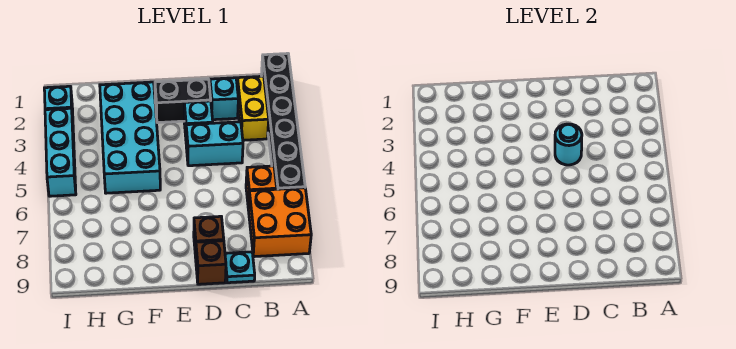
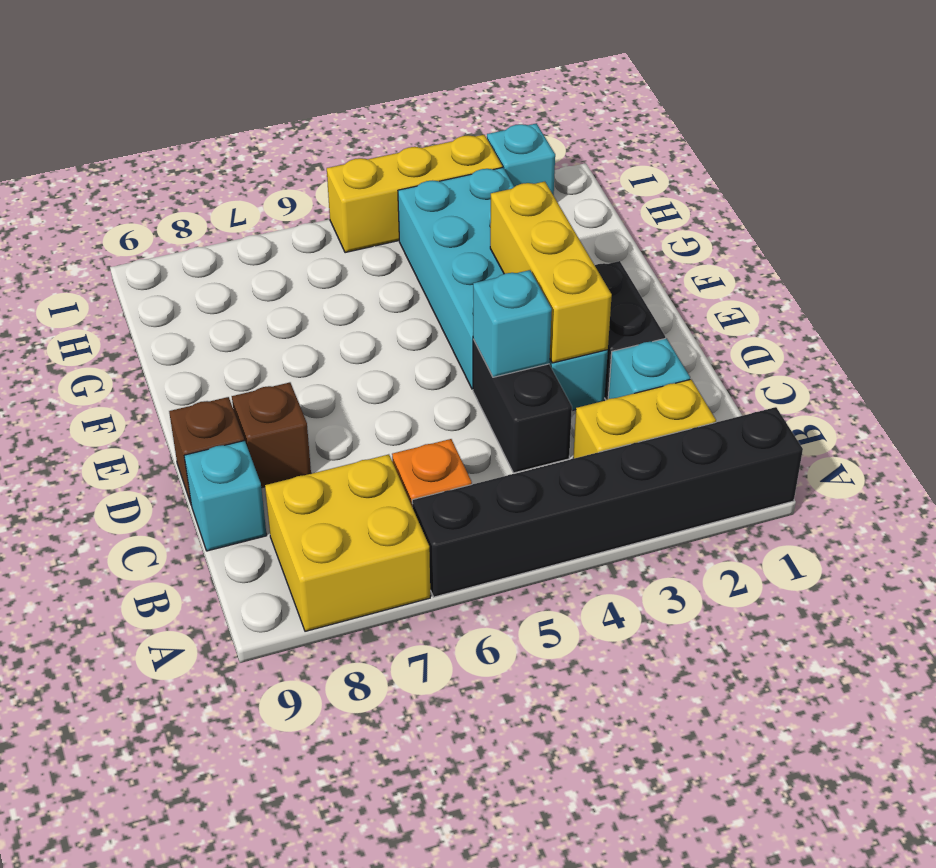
orange brick A7:B8 level 1 -> yellow brick A7:B8 level 1
cyan brick C4:D4 level 1 -> black brick C4:D4 level 1
cyan plate C9 level 1 -> cyan brick C9 level 1
none -> yellow brick D3:F3 level 2
cyan round brick D4 level 2 -> cyan brick D4 level 2
cyan brick F2:G5 level 1 -> cyan brick E3:H4 level 1
cyan brick I3:I5 level 1 -> yellow brick I3:I5 level 1

